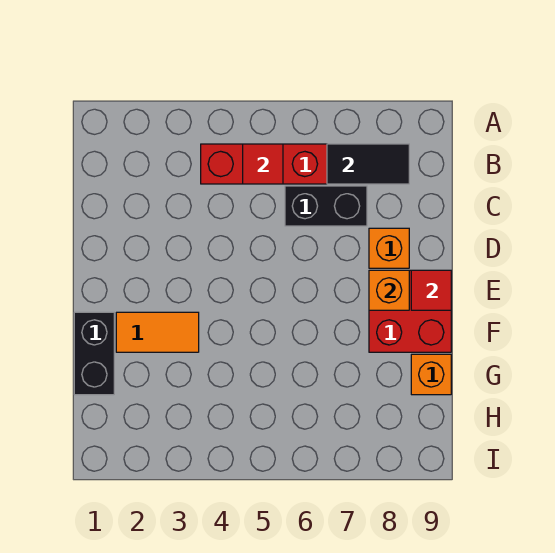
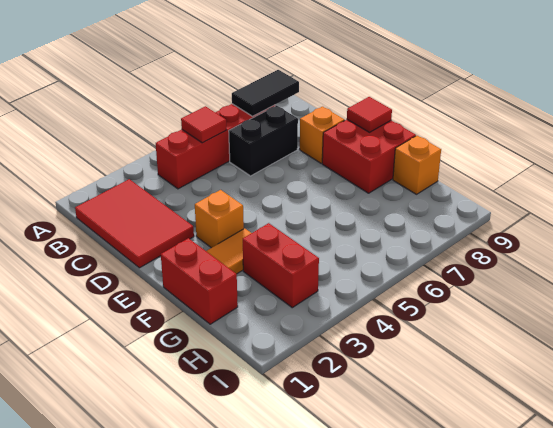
none -> red tile B1:D2 level 1
orange brick E8 level 2 -> orange brick E3 level 1
black brick F1:G1 level 1 -> red brick F1:G1 level 1
none -> red brick G3:H3 level 1

